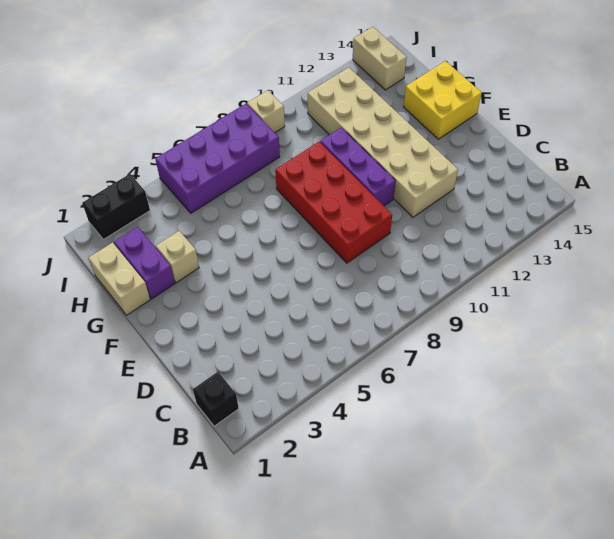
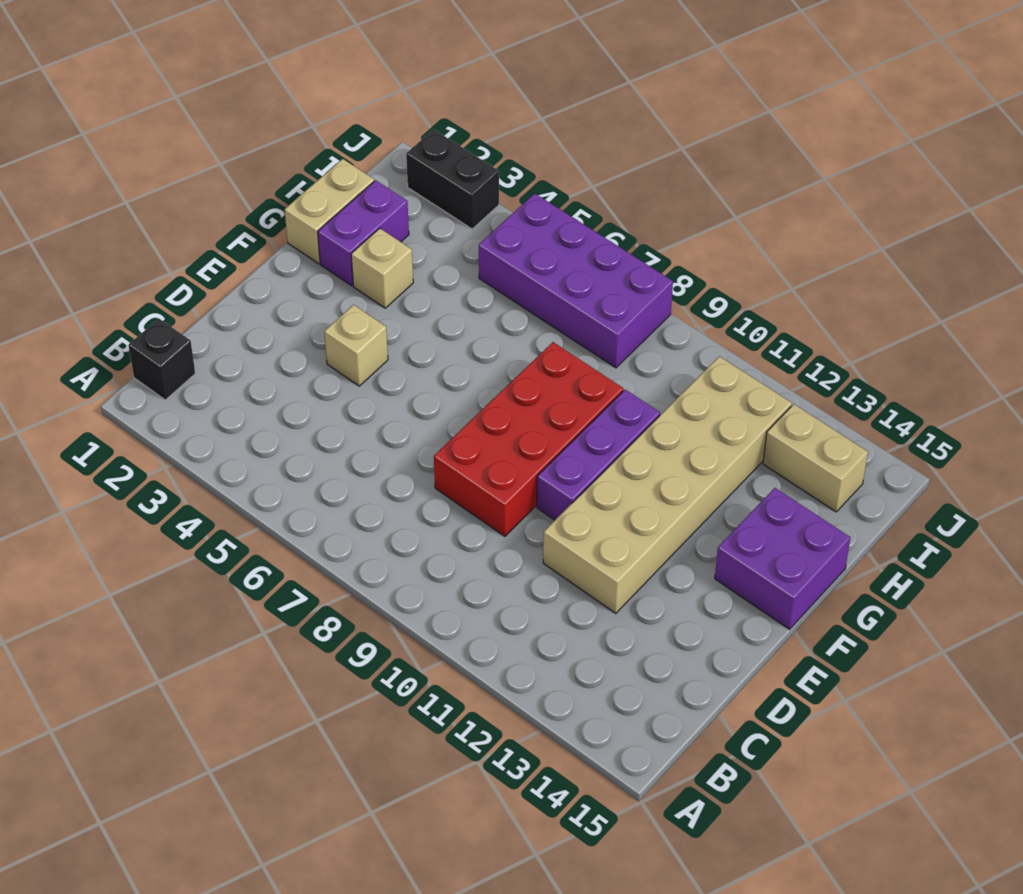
yellow brick F14:G15 level 1 -> purple brick F14:G15 level 1
tan brick I14:J14 level 1 -> tan brick I13:I14 level 1
tan brick J9 level 1 -> tan brick E4 level 1

